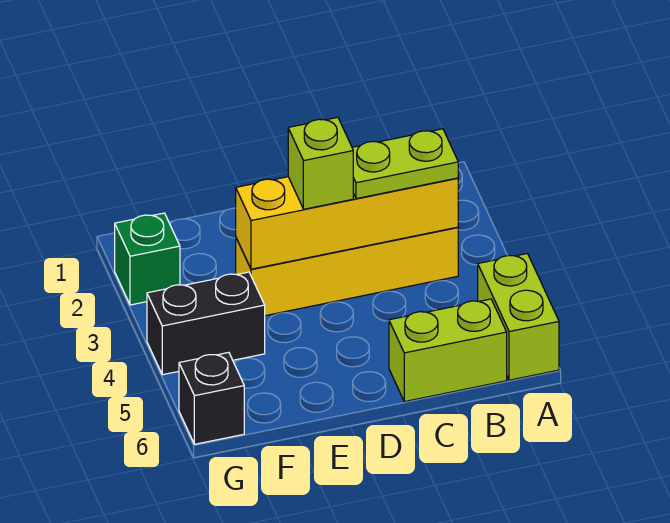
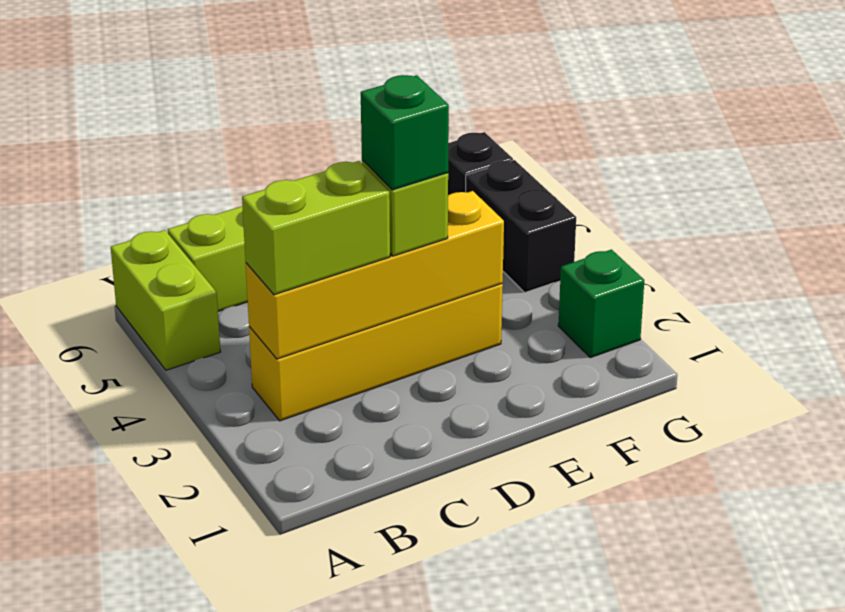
lime plate B3:C3 level 3 -> lime brick B3:C3 level 3
none -> green brick D3 level 4
black brick F4:G4 level 1 -> black brick G4:G5 level 1

